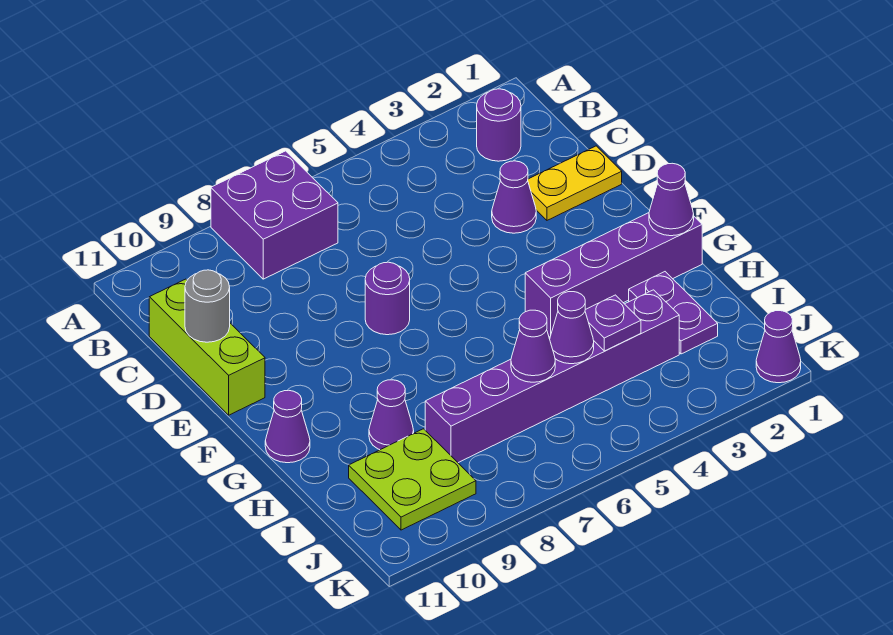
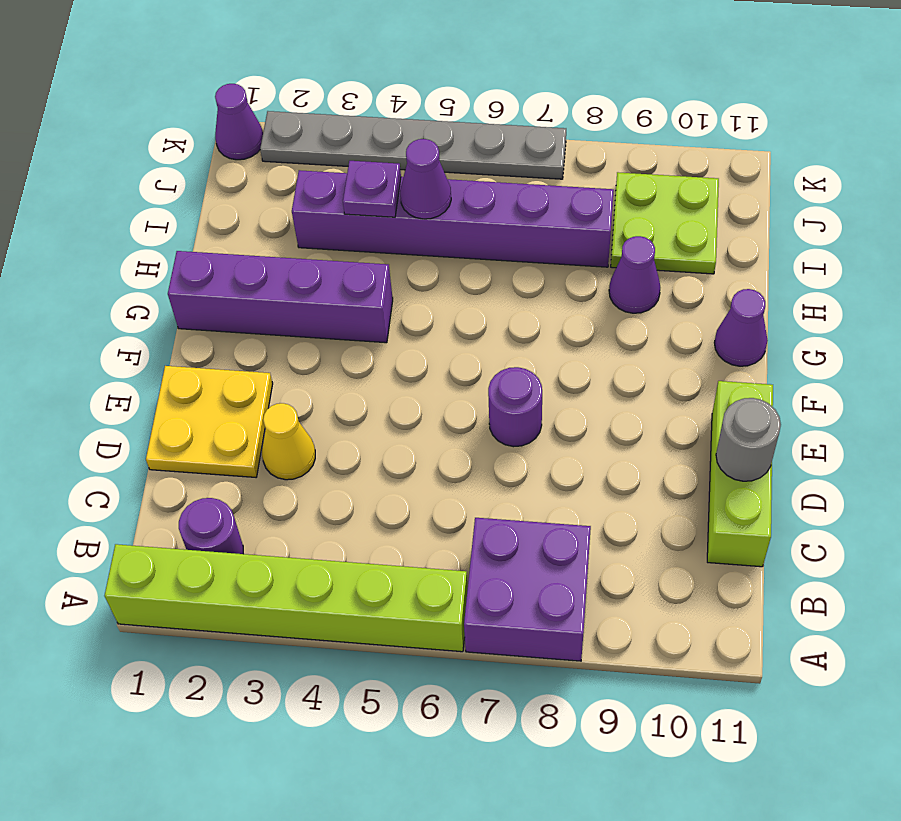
none -> lime brick A1:A6 level 1
yellow plate D1:D2 level 1 -> yellow plate D1:E2 level 1
purple cone D3 level 1 -> yellow cone D3 level 1
purple cone G1 level 2 -> none
purple plate H2:I2 level 1 -> none
purple cone I6 level 2 -> none
none -> grey plate K2:K7 level 1

